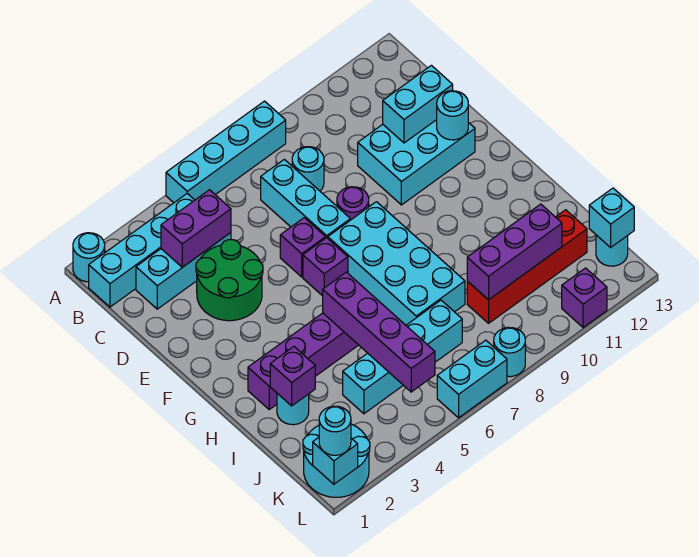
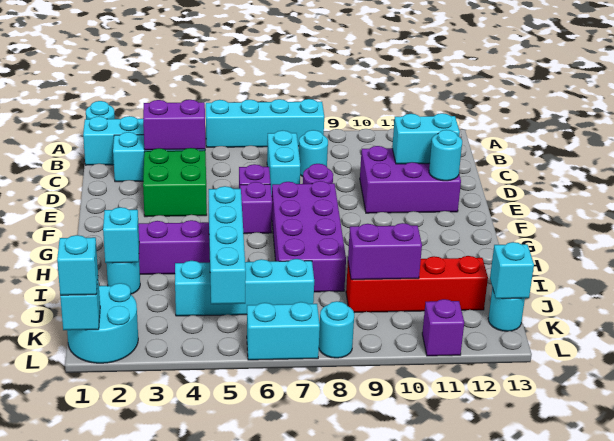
cyan brick C7:E7 level 1 -> cyan brick C7:D7 level 1
green round brick D3:E4 level 1 -> green brick D3:E4 level 1
cyan brick D10:E12 level 1 -> purple brick D10:E12 level 1
cyan brick F7:I8 level 1 -> purple brick F7:I8 level 1
purple brick H5:K5 level 2 -> cyan brick H5:K5 level 2
purple brick I2 level 2 -> cyan brick I2 level 2
purple brick J9:J11 level 2 -> purple brick J9:J10 level 2
cyan round brick L1 level 3 -> cyan brick L1 level 3

